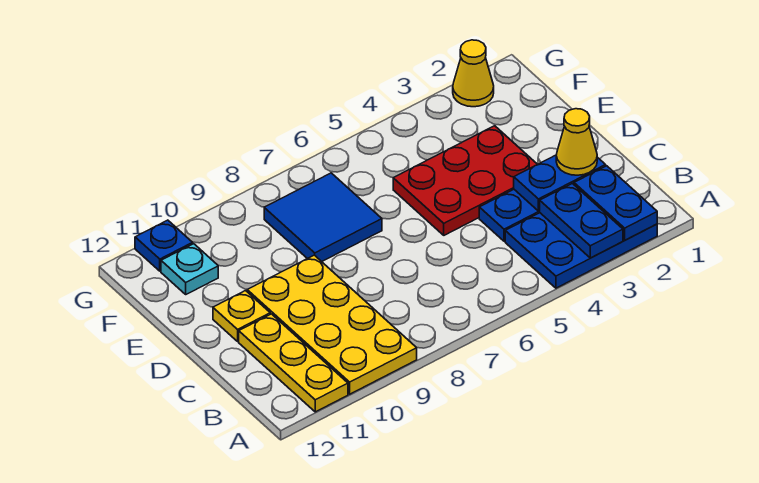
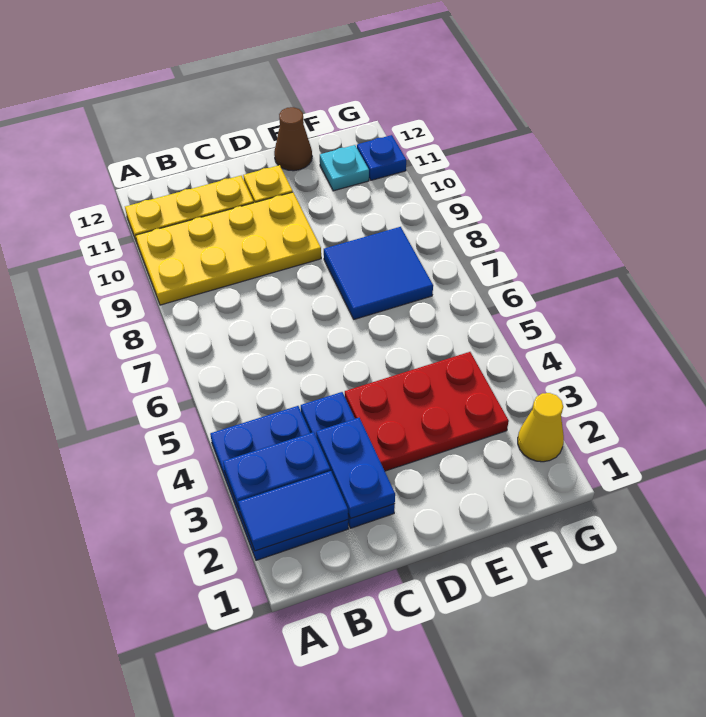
blue plate A2:B2 level 2 -> blue tile A2:B2 level 2
yellow cone C2 level 3 -> none
red plate D3:E5 level 1 -> red plate D3:F4 level 1
none -> brown cone E12 level 1

